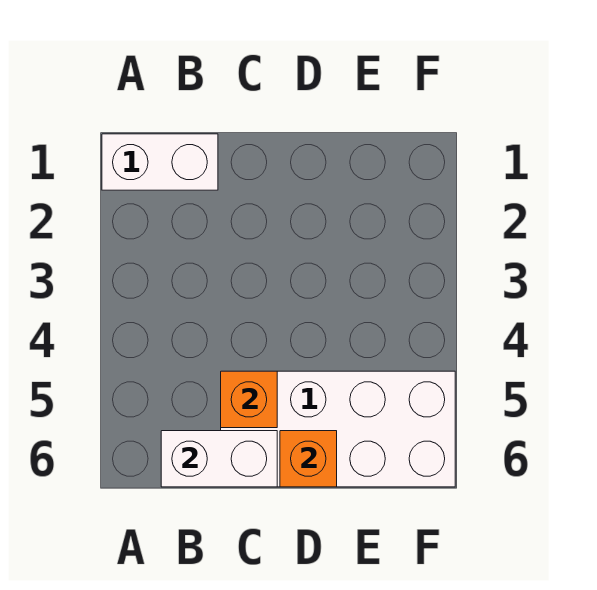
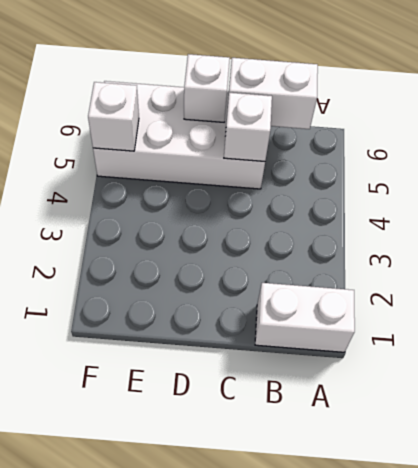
orange brick C5 level 2 -> white brick C5 level 2
orange brick D6 level 2 -> white brick D6 level 2
none -> white brick F5 level 2

